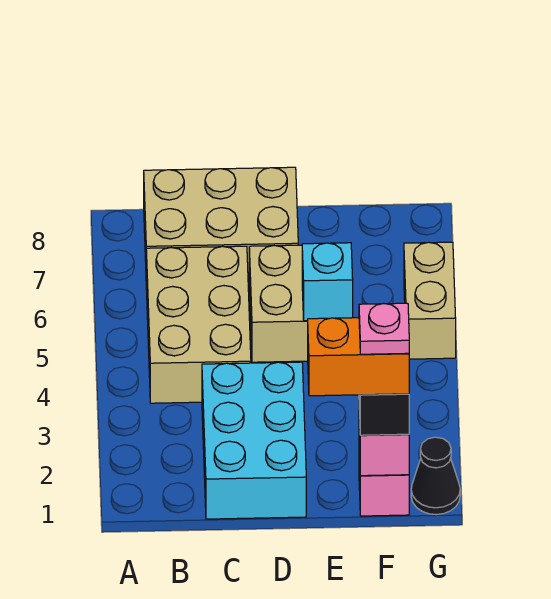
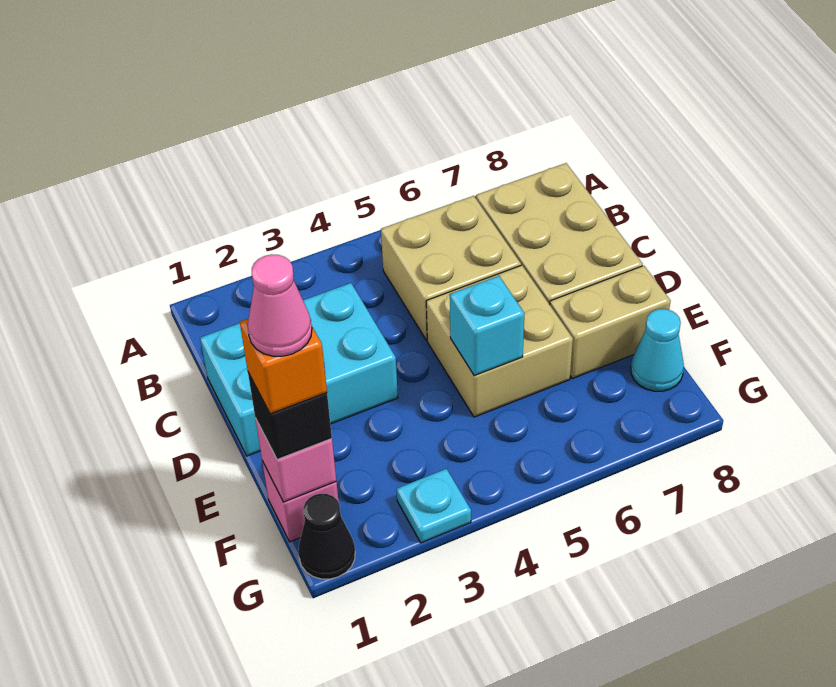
tan brick B4:C6 level 1 -> tan brick B5:C6 level 1
orange brick E1:F1 level 4 -> orange brick F1 level 4
pink plate F1 level 5 -> pink cone F1 level 5
none -> cyan cone F8 level 1
none -> cyan plate G3 level 1
tan brick G5:G6 level 1 -> tan brick E7:E8 level 1

